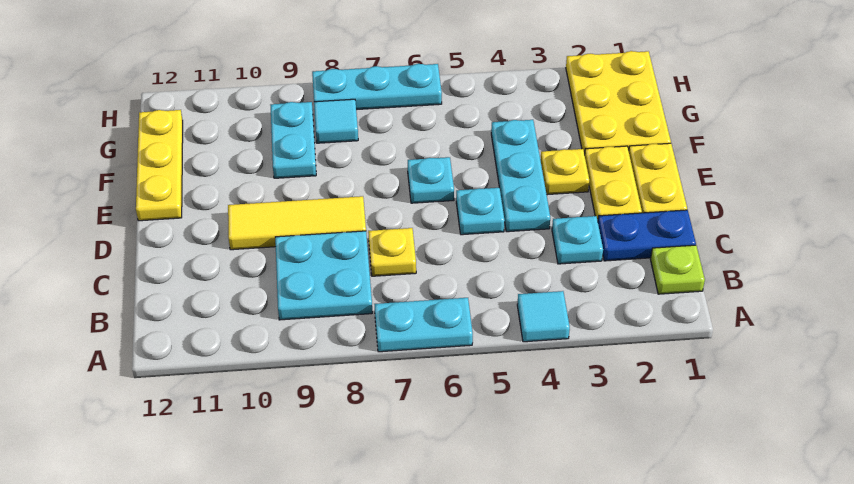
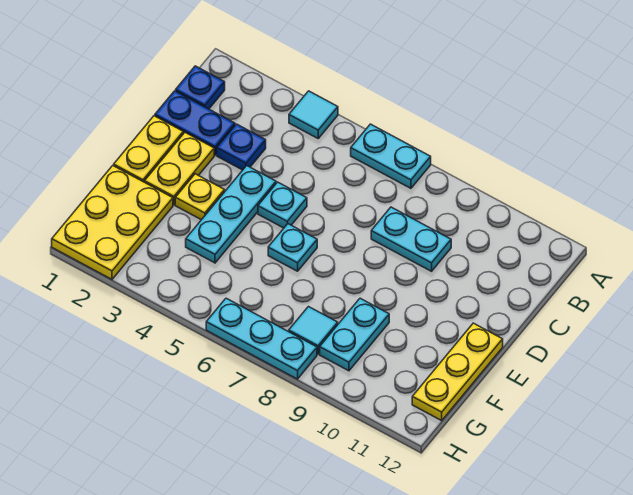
lime plate B1 level 1 -> blue plate B1 level 1
cyan plate B8:C9 level 1 -> cyan plate C8:C9 level 1
cyan plate C3 level 1 -> blue plate C3 level 1
yellow plate C7 level 1 -> none
yellow tile D8:D10 level 1 -> none

